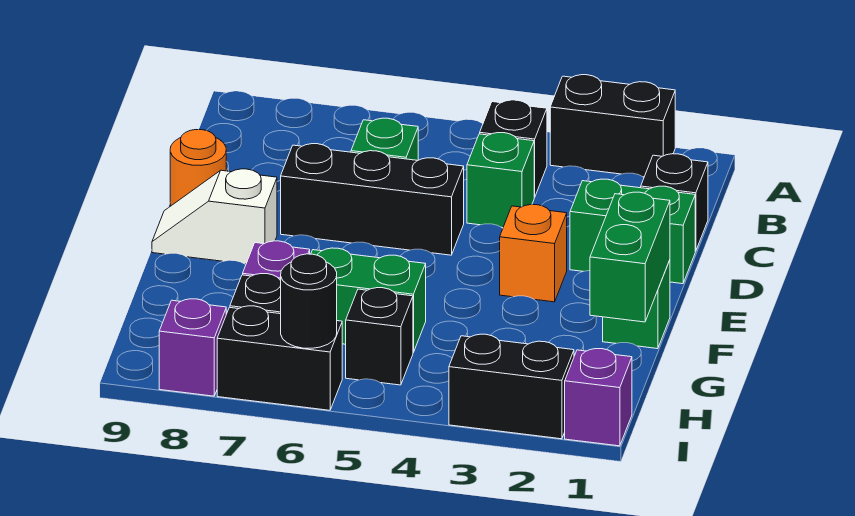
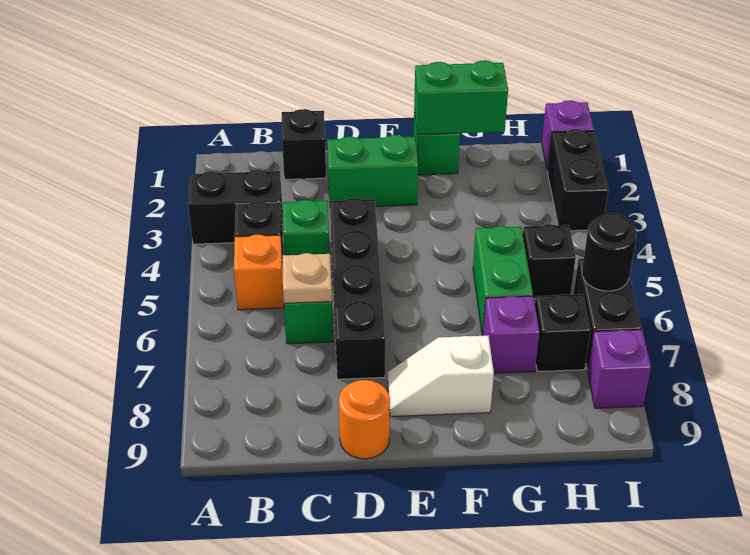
black brick A2:A3 level 1 -> black brick A3:B3 level 1
none -> tan plate C6 level 2
green brick D1:D2 level 1 -> green brick D2:E2 level 1
black brick D5:D7 level 1 -> black brick D4:D7 level 1
orange brick E3 level 1 -> orange brick B5 level 1
white slope E8:E9 level 1 top 8 -> white slope E8:F8 level 1 top F

